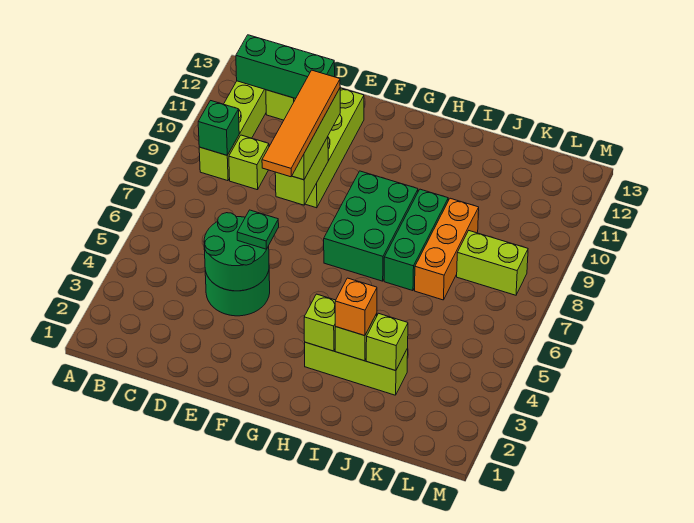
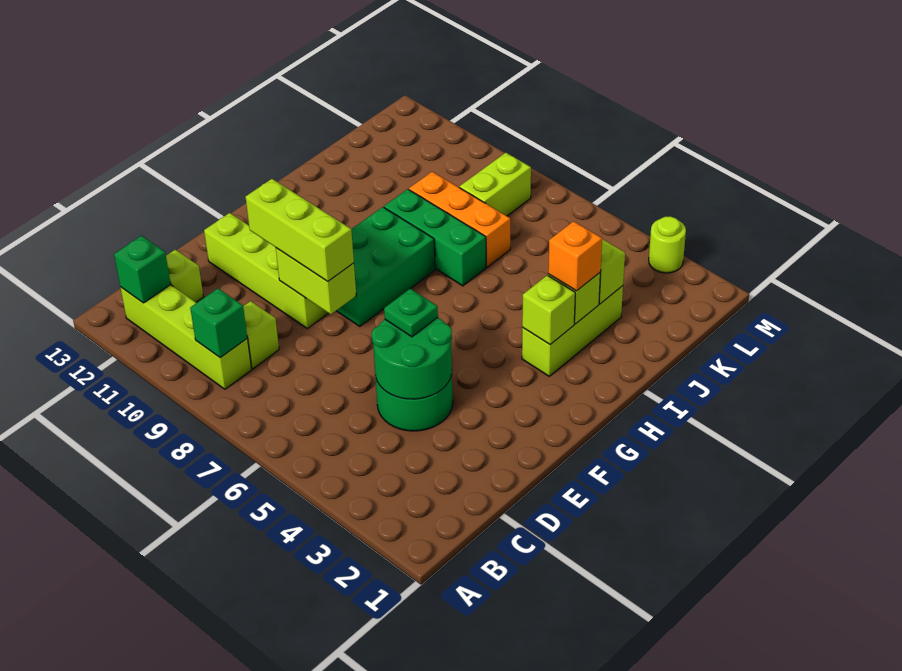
green brick B12:D12 level 2 -> green brick B12 level 2
orange tile E7:E10 level 4 -> none
green brick G7:H9 level 1 -> green brick F8:H9 level 1
none -> lime round brick M3 level 1

